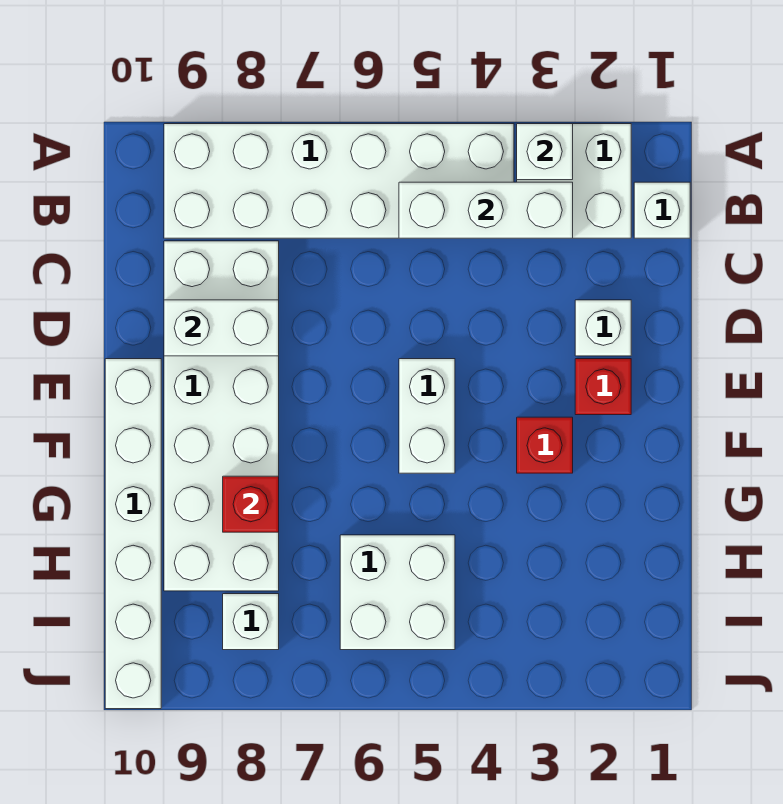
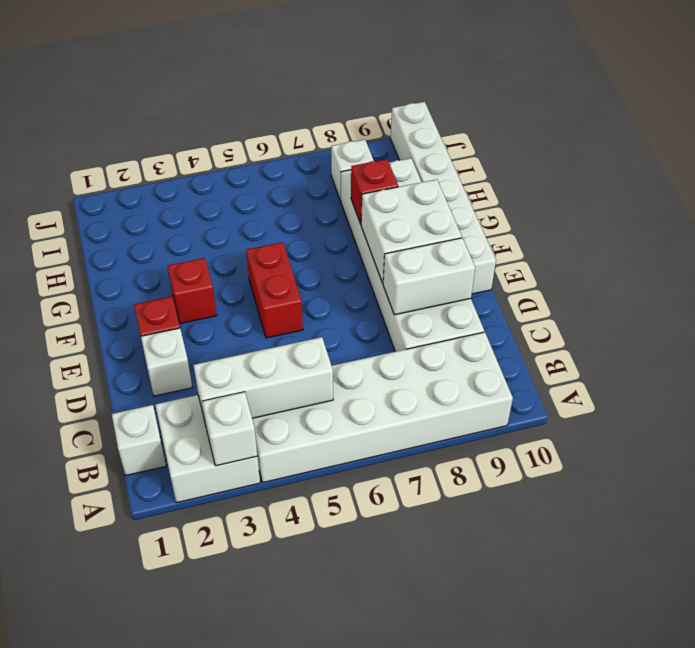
white brick E5:F5 level 1 -> red brick E5:F5 level 1
white brick H5:I6 level 1 -> white brick E8:F9 level 2

